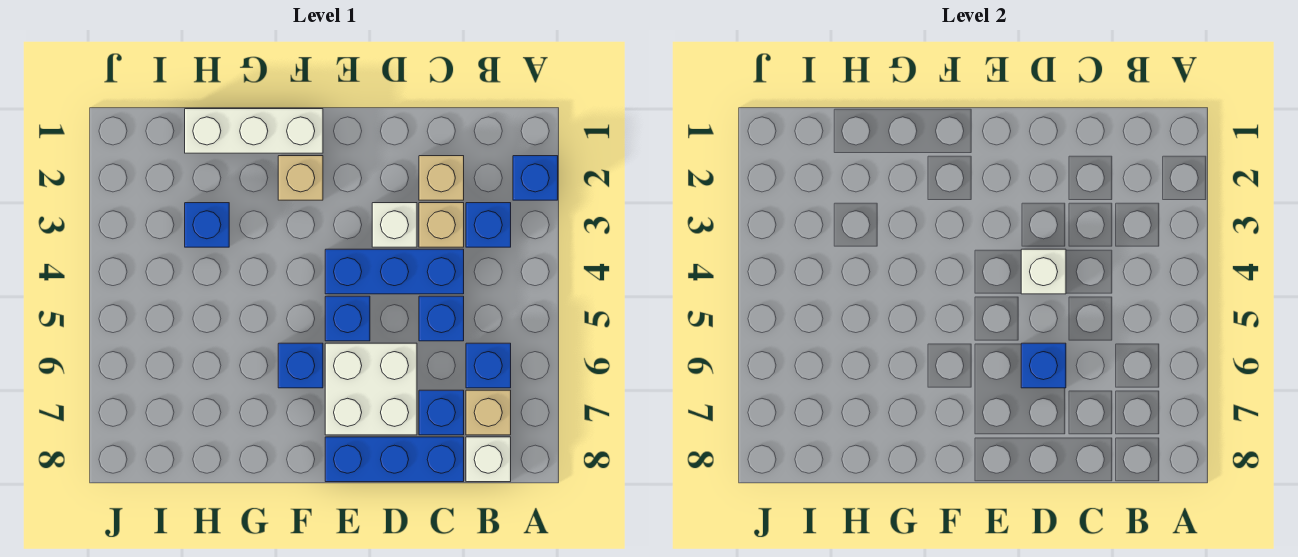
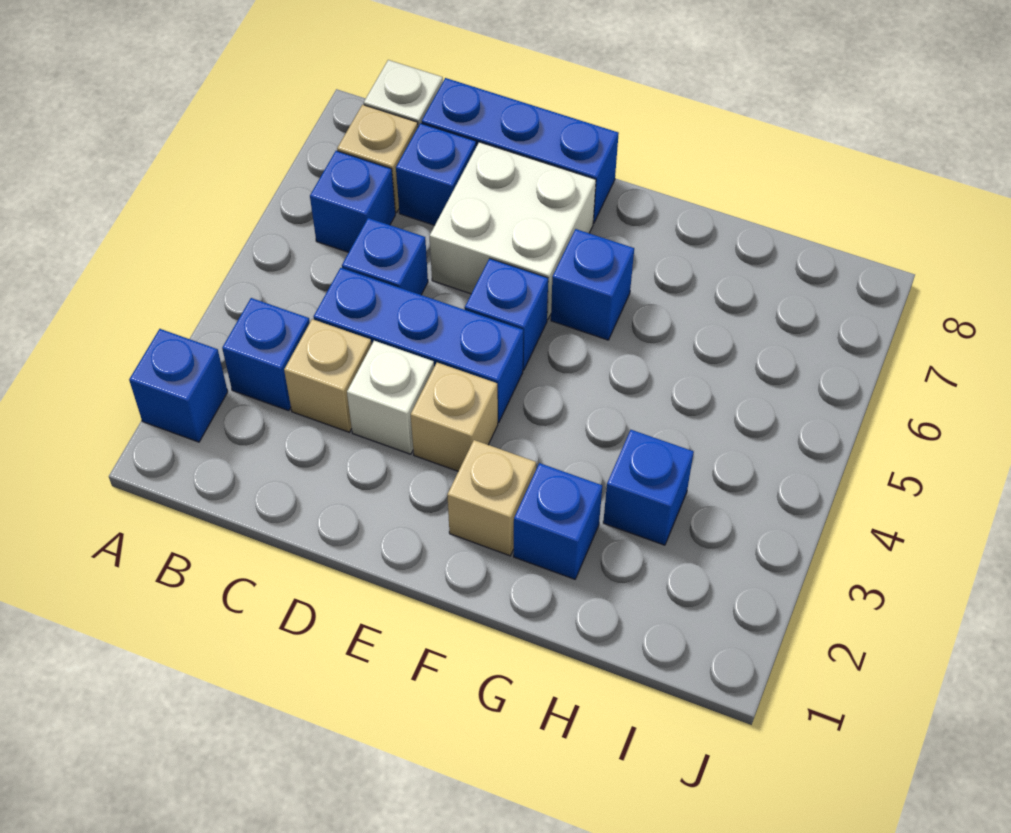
tan brick C2 level 1 -> tan brick E3 level 1
white brick D4 level 2 -> none
blue brick D6 level 2 -> blue brick G2 level 1
white brick F1:H1 level 1 -> none

